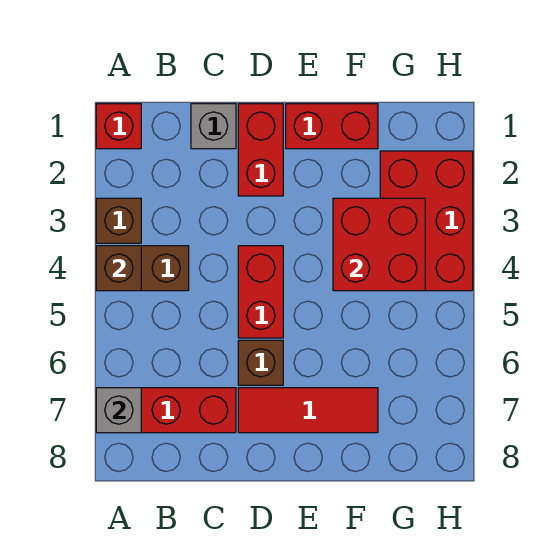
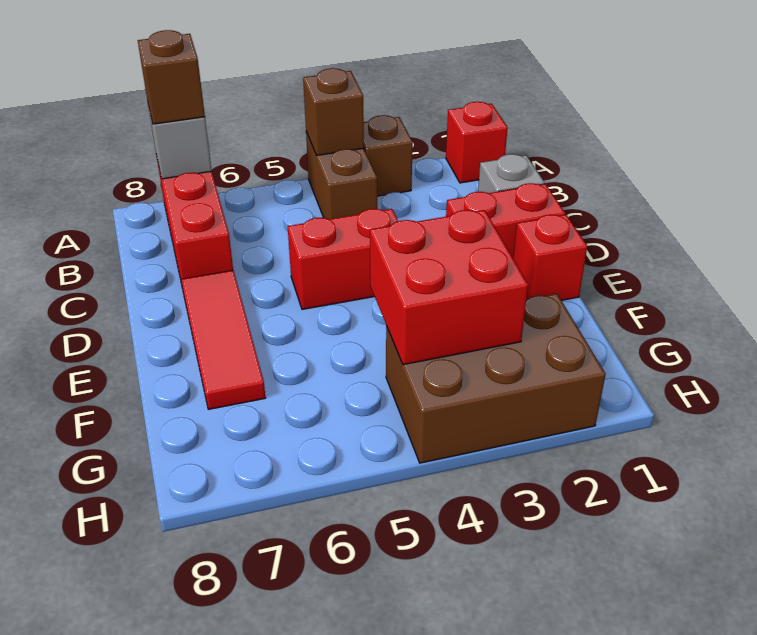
brown brick D6 level 1 -> brown brick A7 level 3
red brick E1:F1 level 1 -> red brick E1 level 1
red brick G2:H4 level 1 -> brown brick G2:H4 level 1

